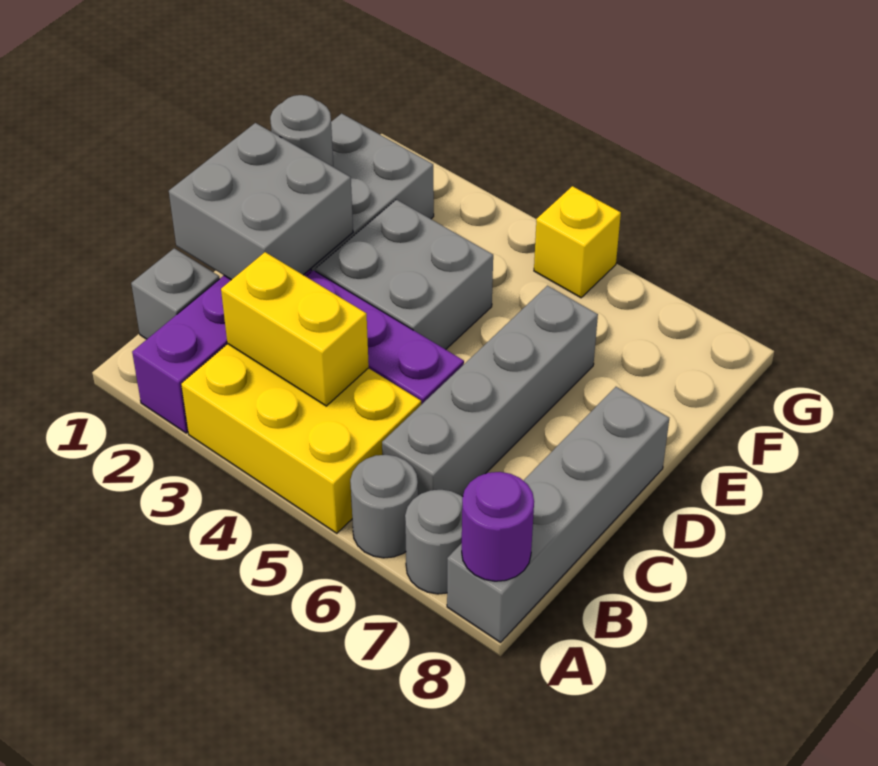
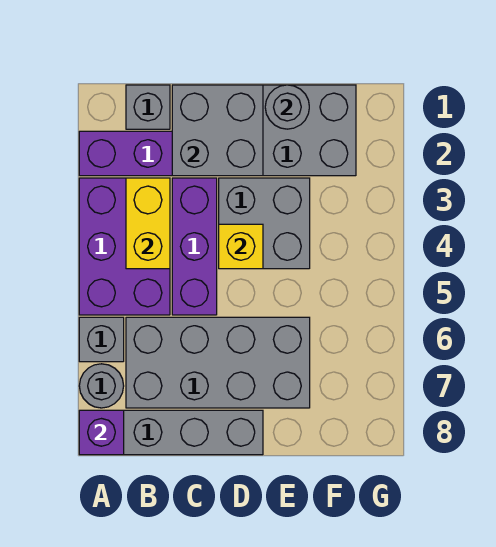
yellow brick A3:B5 level 1 -> purple brick A3:B5 level 1
grey round brick A6 level 1 -> grey brick A6 level 1
purple round brick A8 level 2 -> purple brick A8 level 2
grey brick B6:E6 level 1 -> grey brick B6:E7 level 1
yellow brick G5 level 1 -> yellow brick D4 level 2

